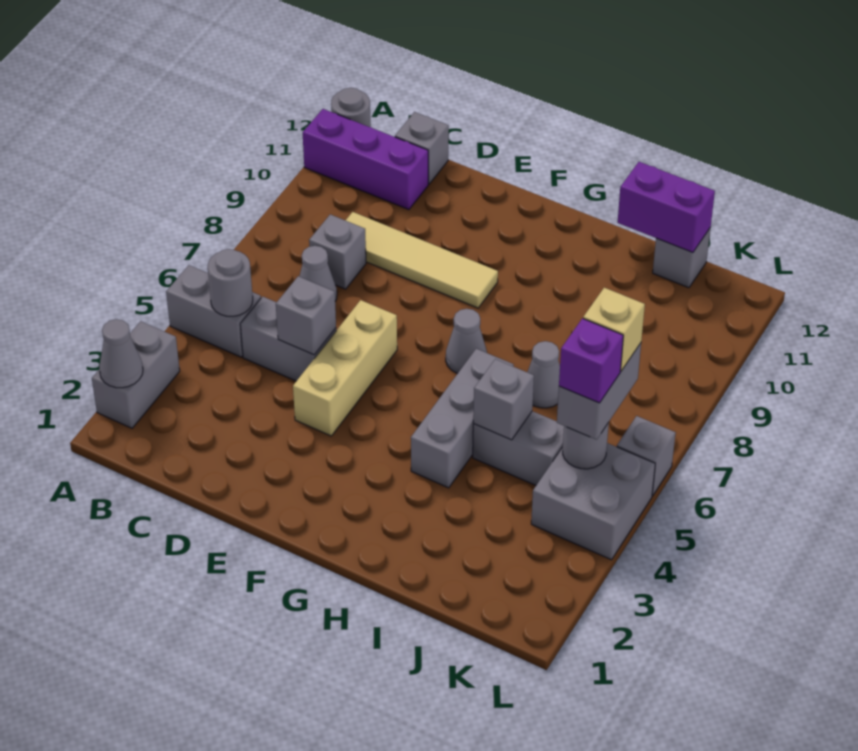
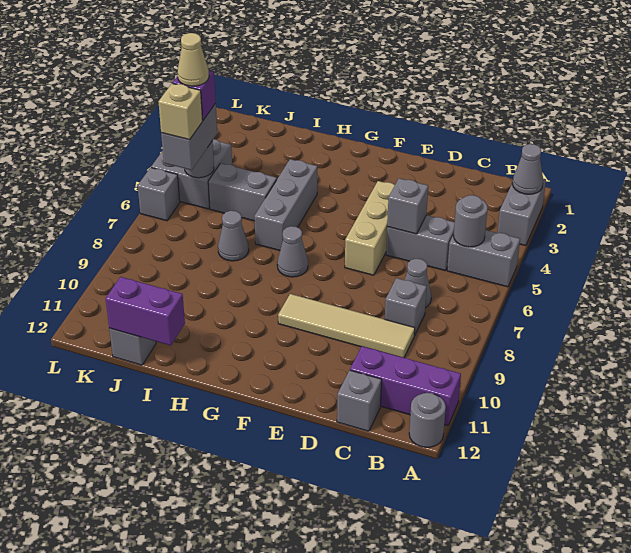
grey brick I5 level 2 -> none
none -> tan cone K5 level 5

